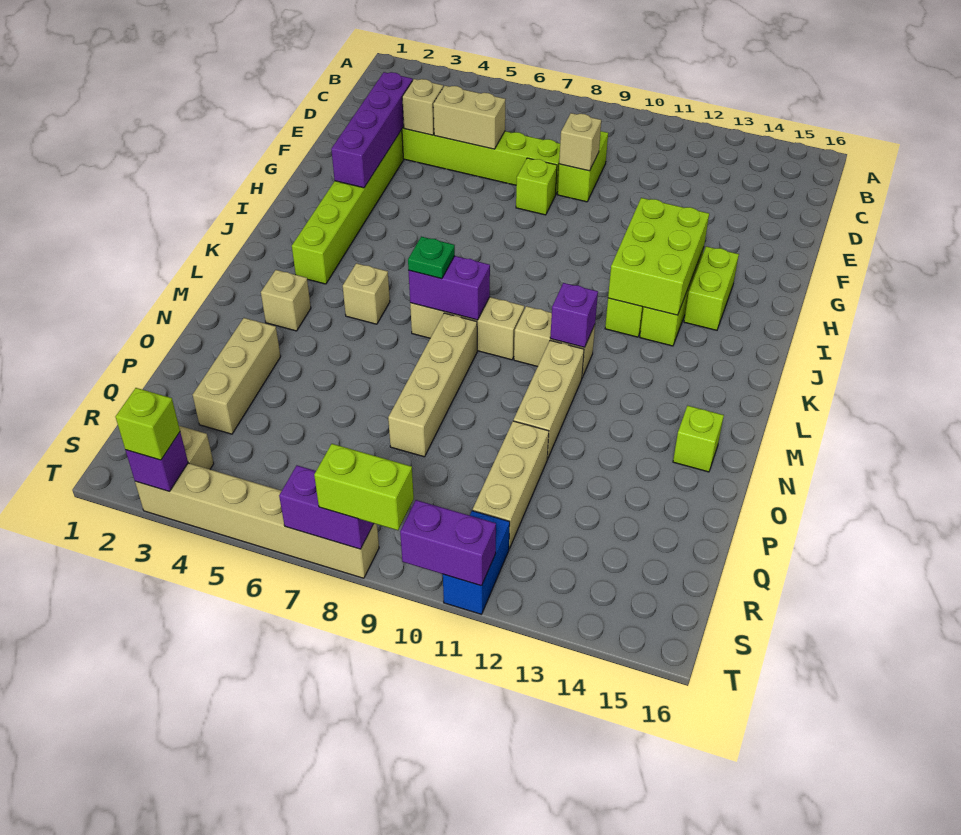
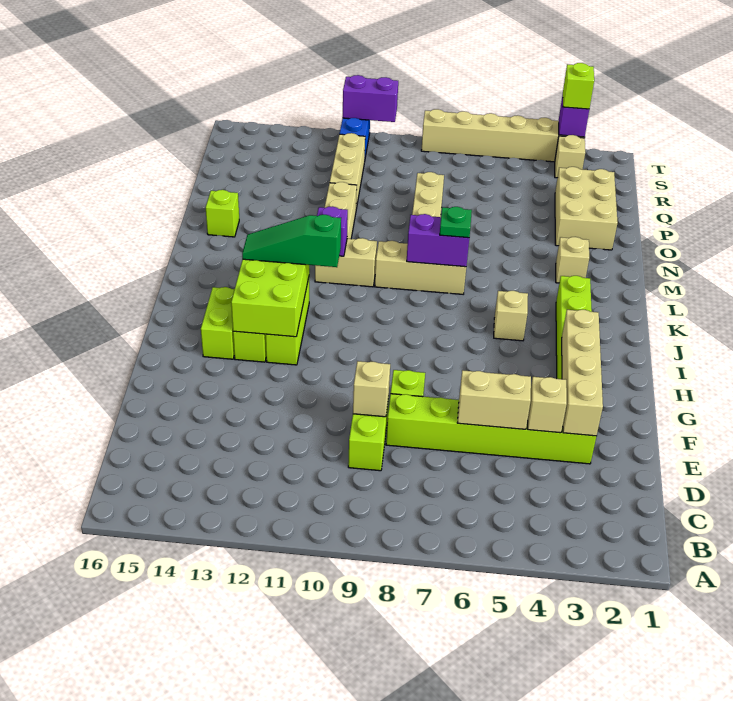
purple brick E3:H3 level 2 -> tan brick E3:H3 level 2
none -> green slope J11:J13 level 3 top 11
tan brick L5 level 1 -> tan brick J5 level 1
tan brick O3:Q3 level 1 -> tan brick O2:Q3 level 1
purple brick T7:T8 level 2 -> none
lime brick T8:T9 level 3 -> none

